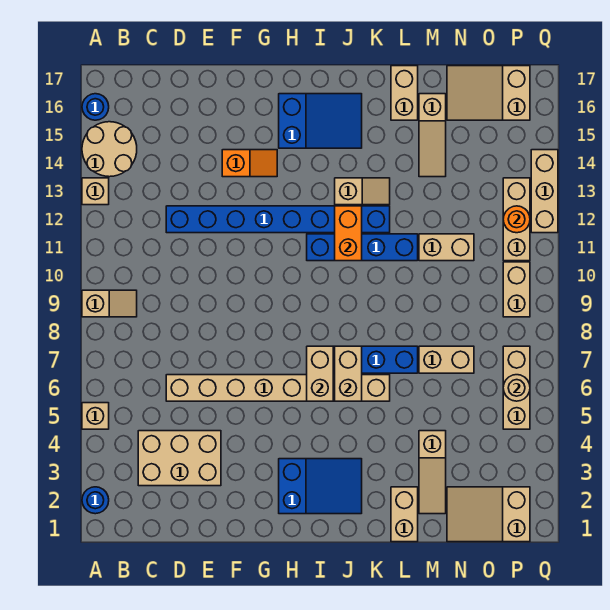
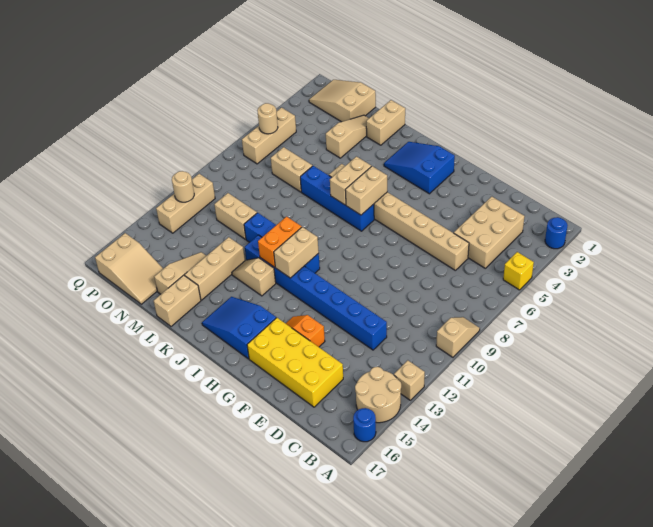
tan brick A5 level 1 -> yellow brick A5 level 1
tan slope A9:B9 level 1 top A -> tan slope A9:A10 level 1 top 10
tan brick C3:E4 level 1 -> tan brick C3:D5 level 1
none -> yellow brick D15:G16 level 1
tan slope N1:P2 level 1 top P -> tan slope N1:P2 level 1 top N
tan brick P9:P10 level 1 -> tan brick I11:I12 level 2
orange round brick P12 level 2 -> tan round brick P12 level 2
tan brick Q12:Q14 level 1 -> tan brick L13:L15 level 1

